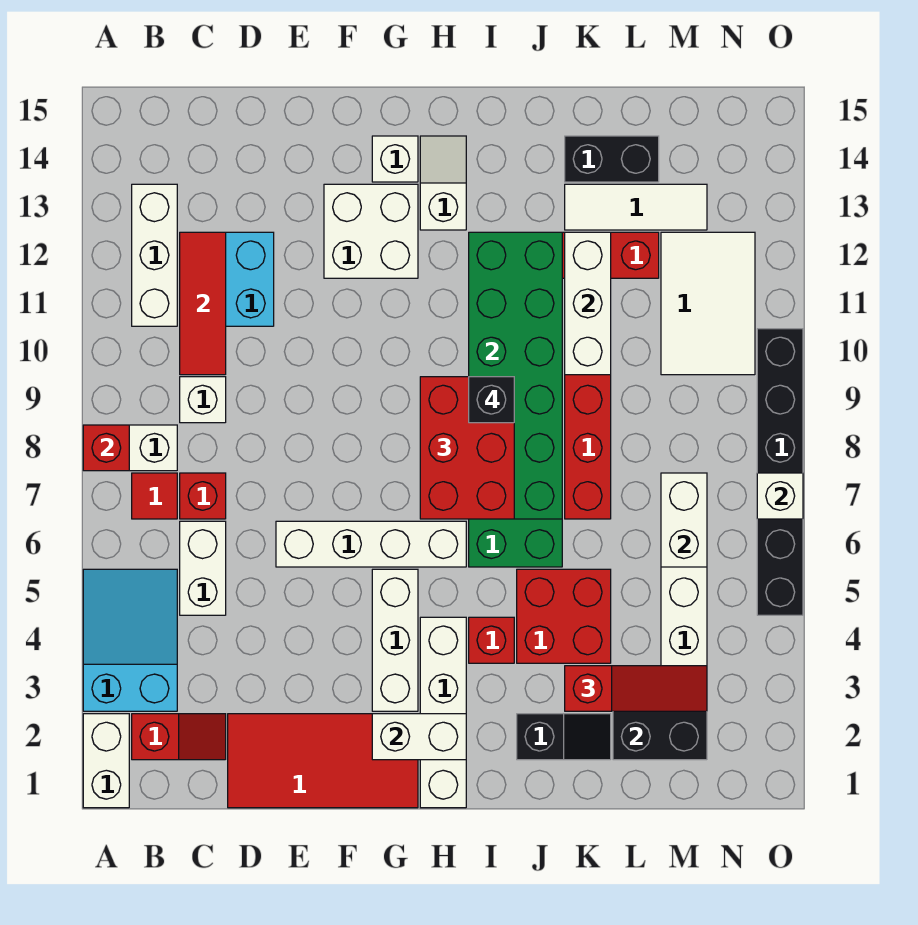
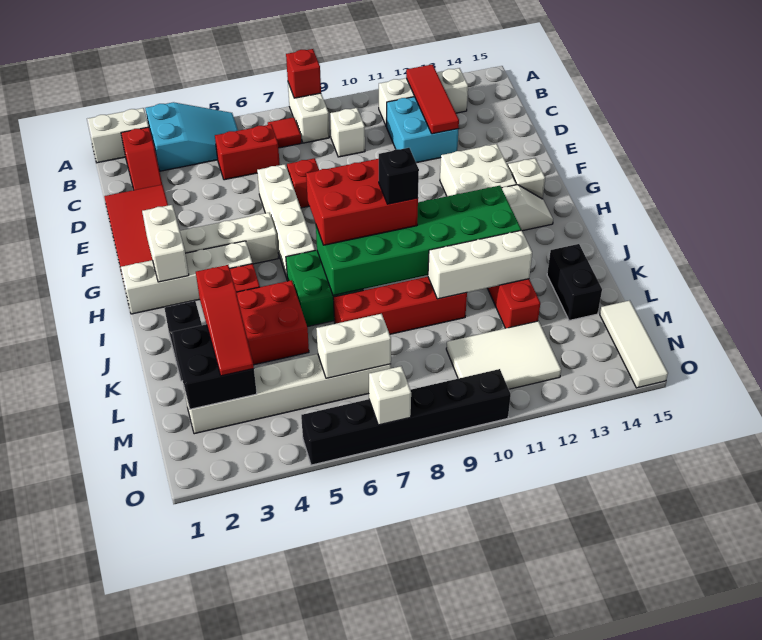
white brick C5:C6 level 1 -> red brick C5:C6 level 1
red brick C7 level 1 -> red brick E7 level 1
red tile C10:C12 level 2 -> red tile B12:D12 level 2
white tile K13:M13 level 1 -> white tile M15:O15 level 1

